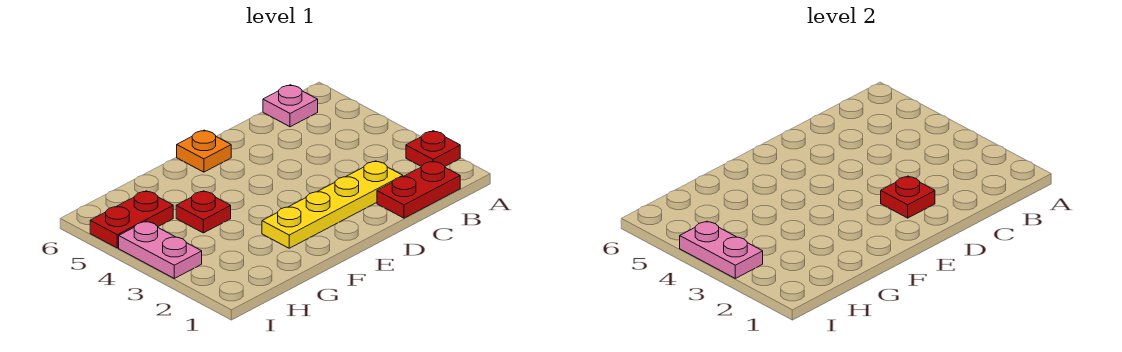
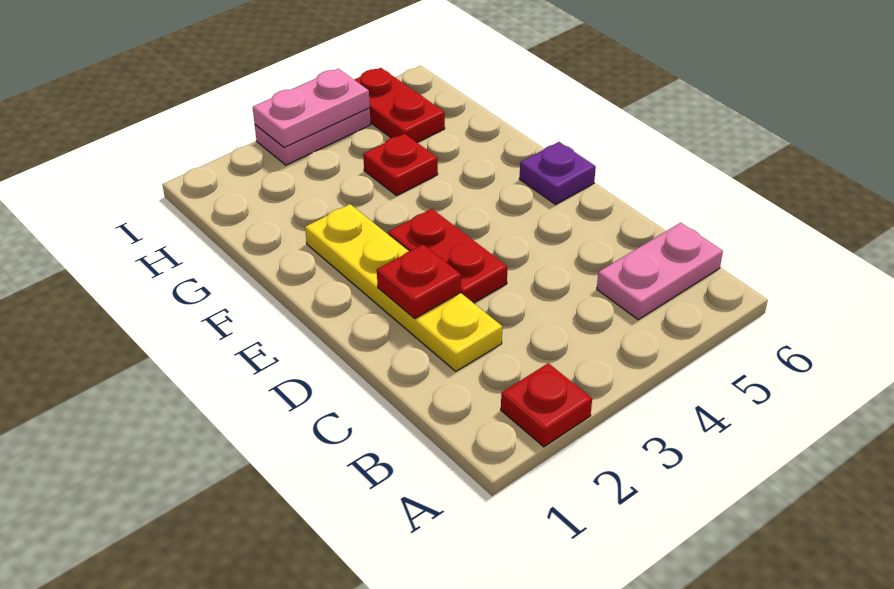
red plate B1:C1 level 1 -> red plate D3:E3 level 1
pink plate B6 level 1 -> pink plate B5:B6 level 1
orange plate E6 level 1 -> purple plate E6 level 1

